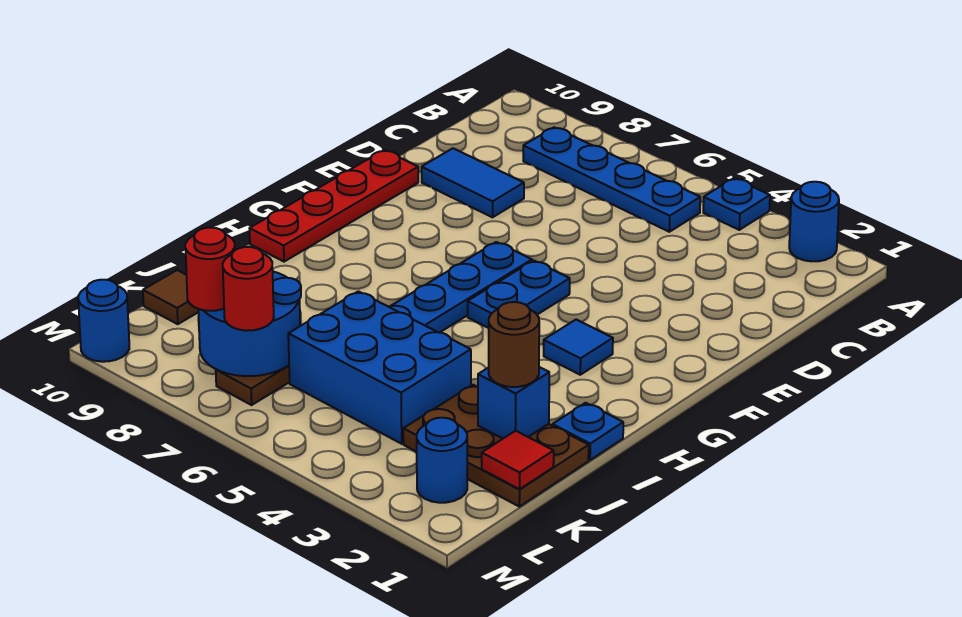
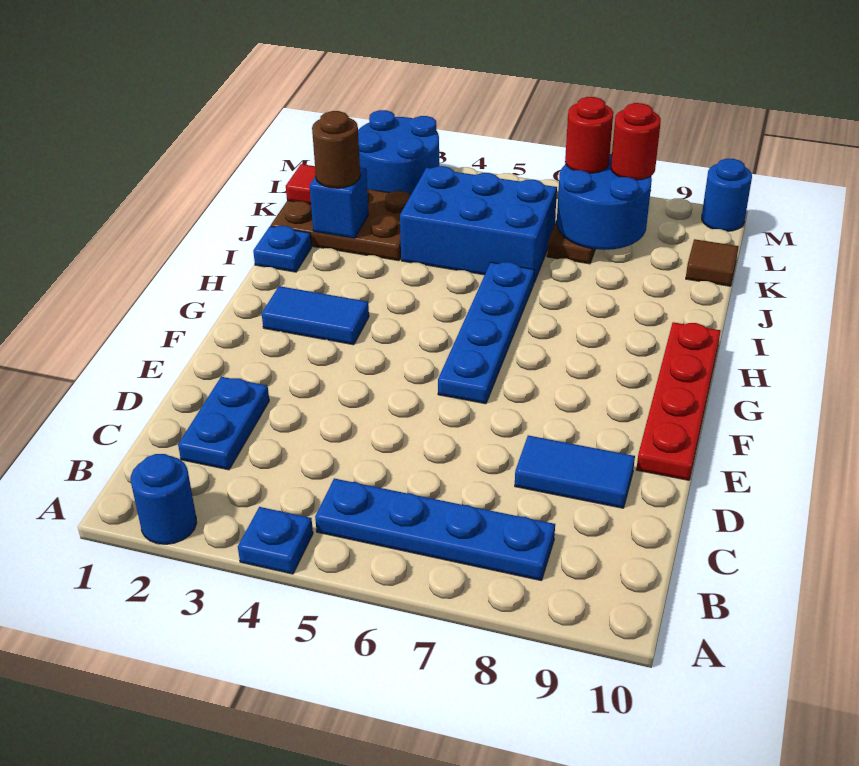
blue plate F5:G5 level 1 -> blue plate C2:D2 level 1
blue tile G3 level 1 -> blue tile G2:G3 level 1
blue round brick L2 level 1 -> blue round brick L2:M3 level 1

